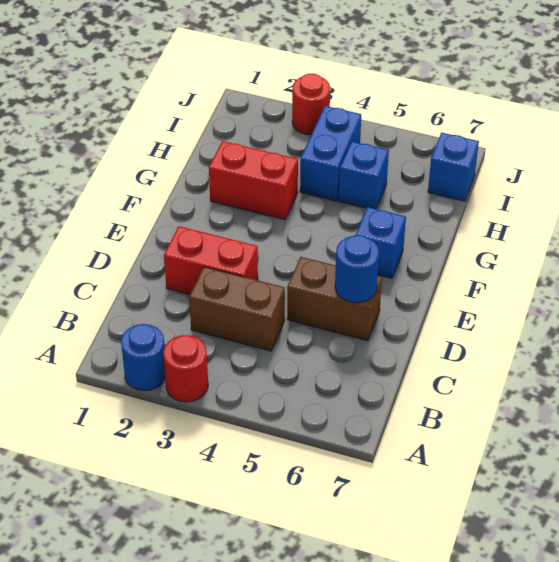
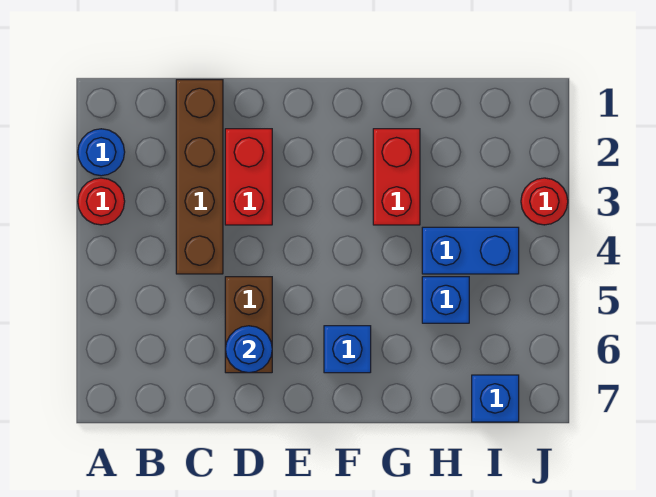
brown brick C3:C4 level 1 -> brown brick C1:C4 level 1

